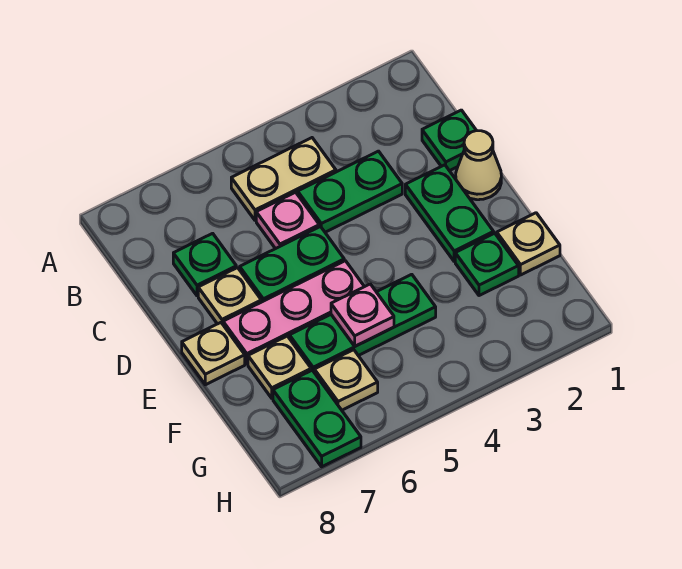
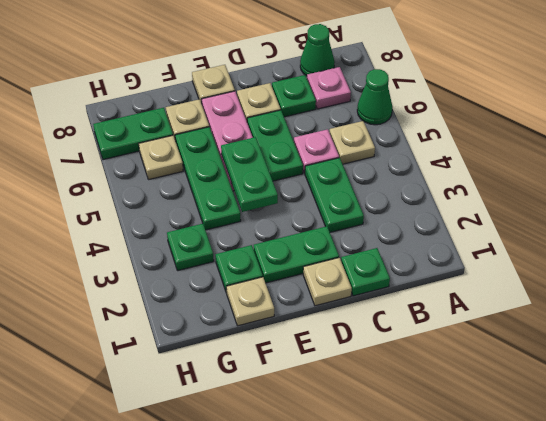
none -> green cone A6 level 1
tan plate B4:B5 level 1 -> tan plate B5 level 1
none -> green cone B8 level 1
tan cone D1 level 1 -> tan plate D1 level 1
none -> green plate E4:E5 level 2
pink plate F5 level 2 -> pink plate B7 level 1
none -> green plate G3 level 1

